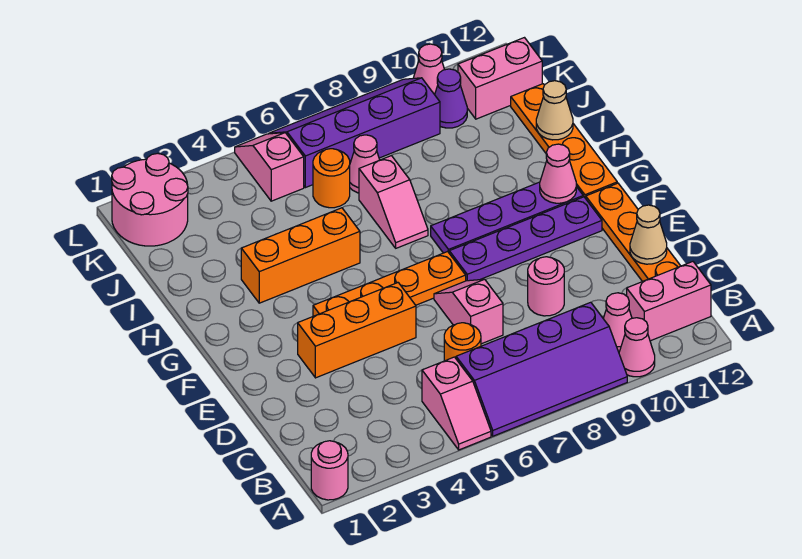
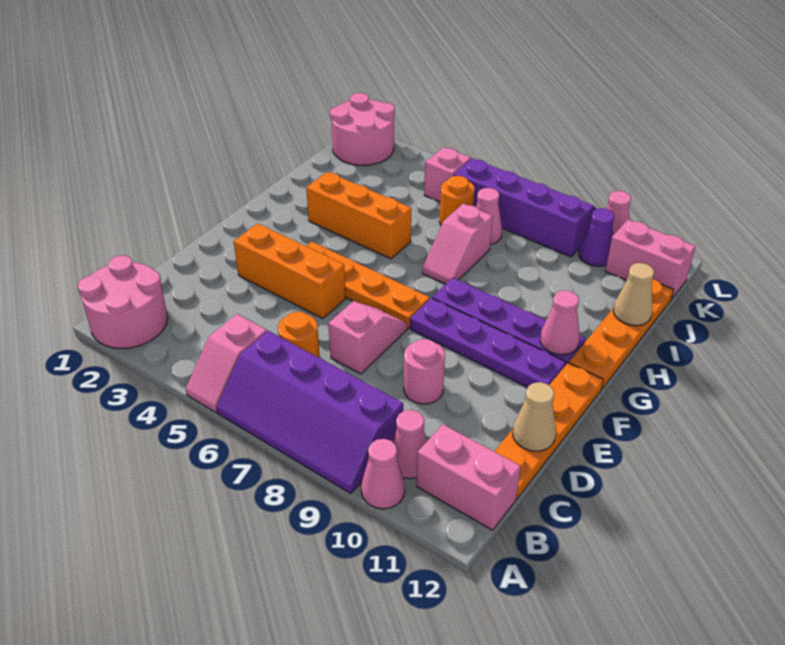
pink round brick A1 level 1 -> pink round brick A1:B2 level 1

